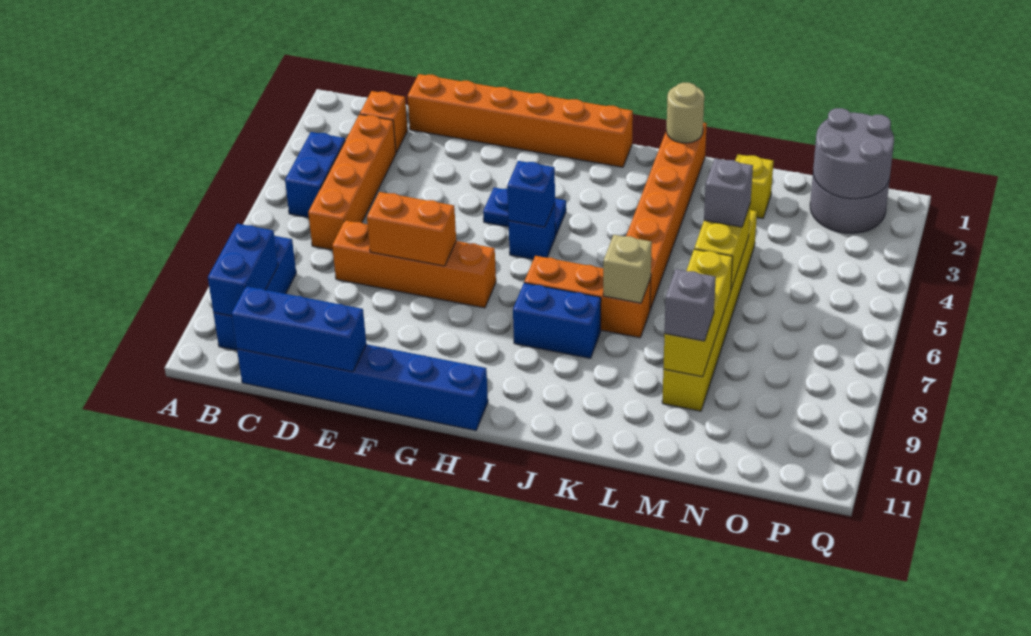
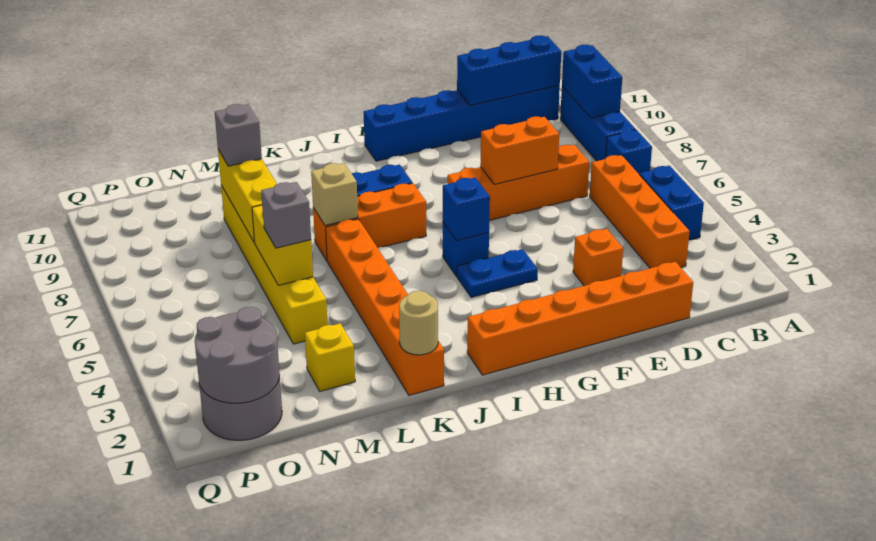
none -> blue brick B7 level 1
orange brick C2 level 1 -> orange brick E3 level 1

